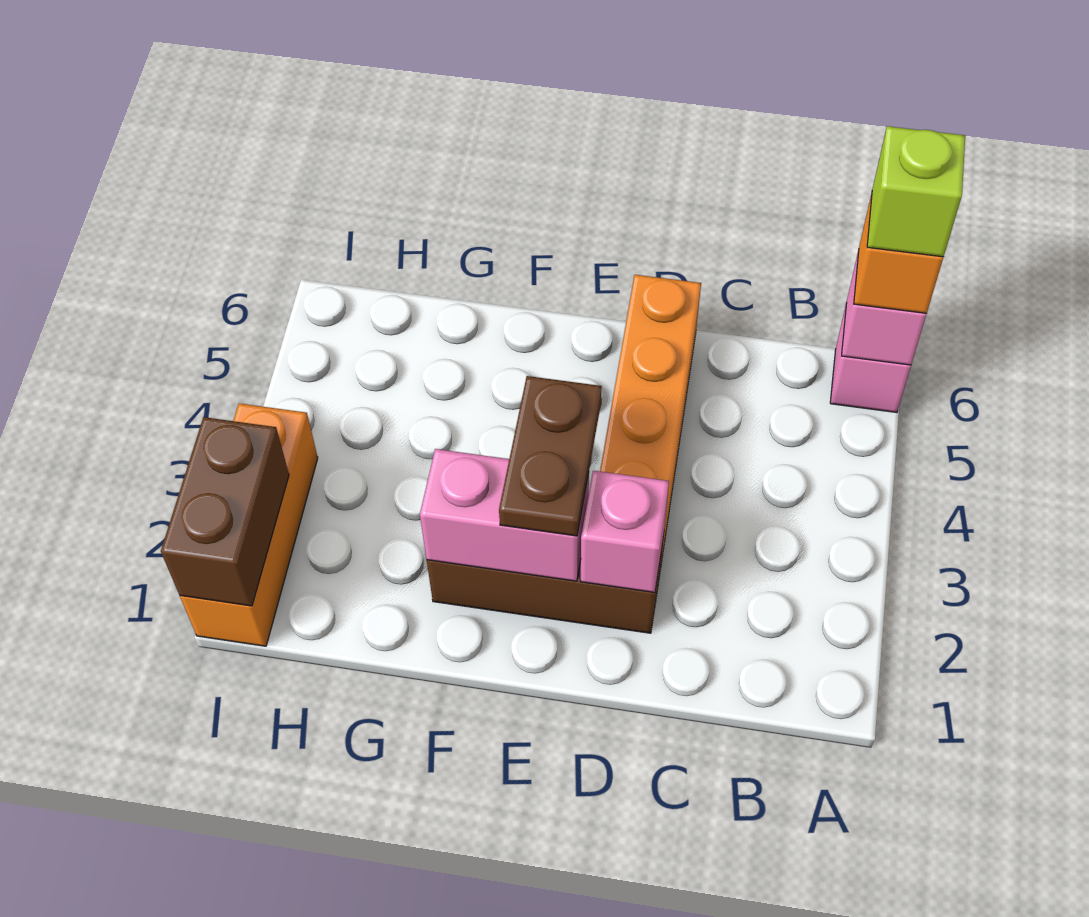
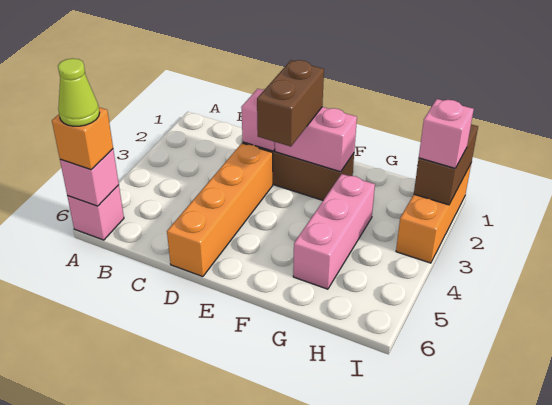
lime brick A6 level 4 -> lime cone A6 level 4
brown plate E2:E3 level 3 -> brown brick E2:E3 level 3
none -> pink brick G3:G5 level 1
none -> pink brick I2 level 3

